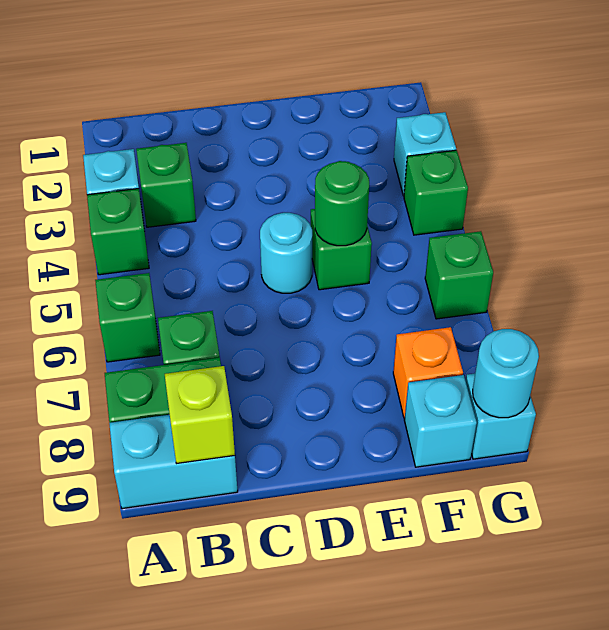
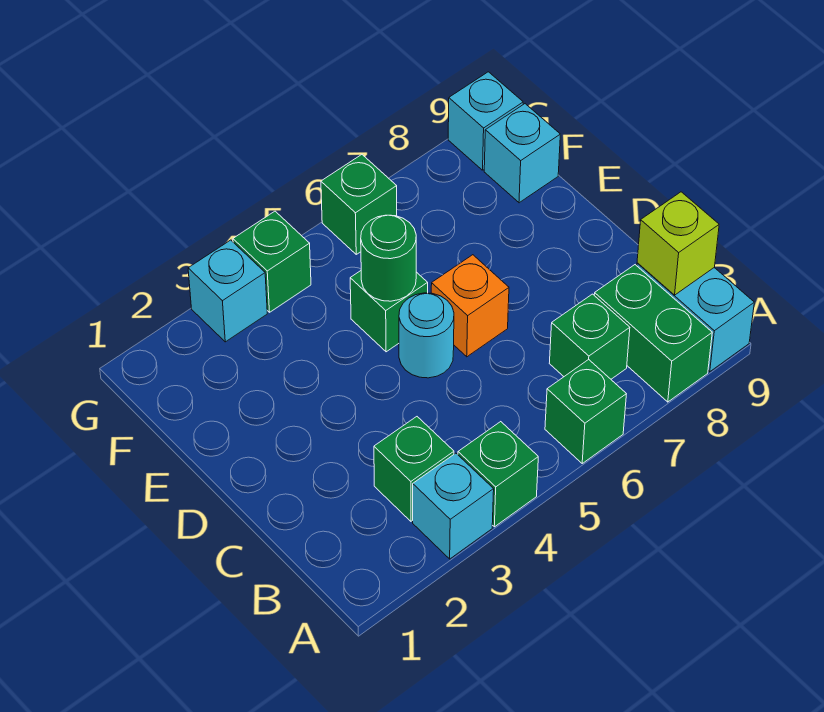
orange brick F8 level 1 -> orange brick D6 level 1
cyan round brick G9 level 2 -> none

